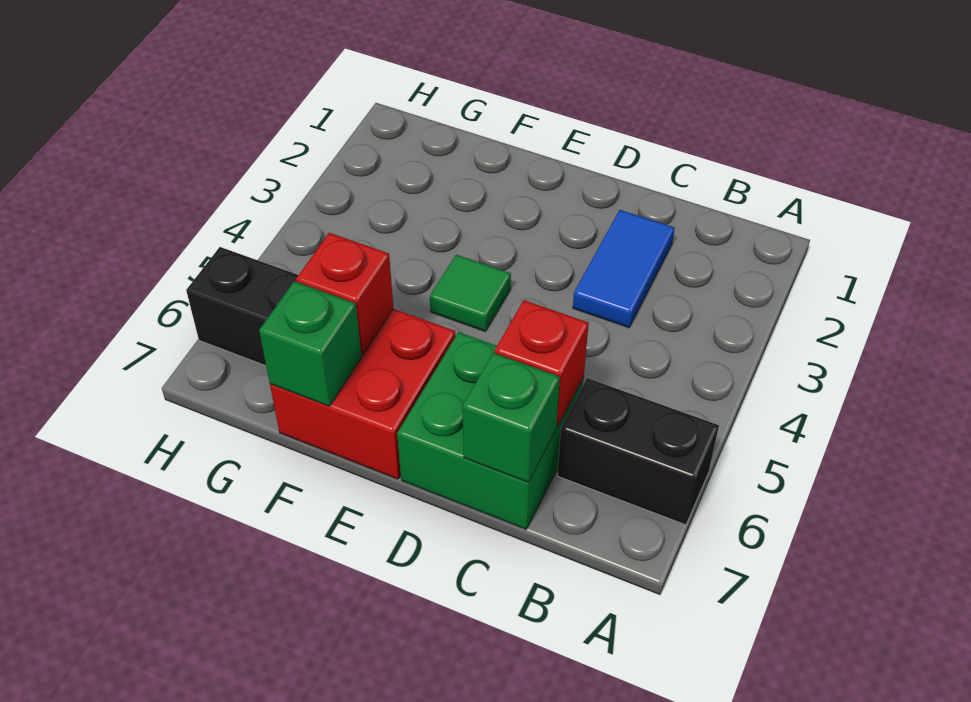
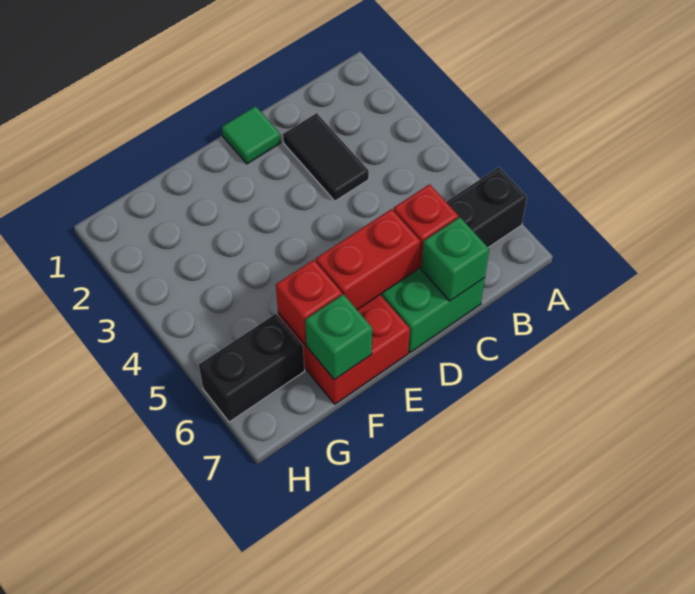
blue tile C2:C3 level 1 -> black tile C2:C3 level 1
none -> red brick D6:E6 level 2
green tile E4 level 1 -> green tile D1 level 1

